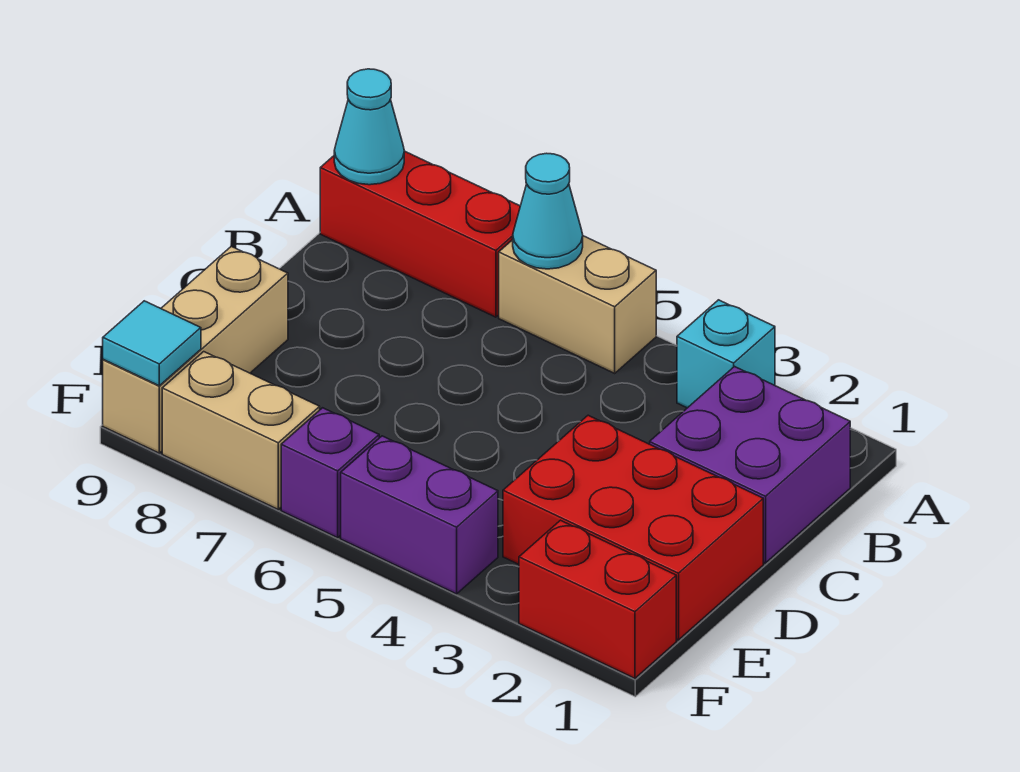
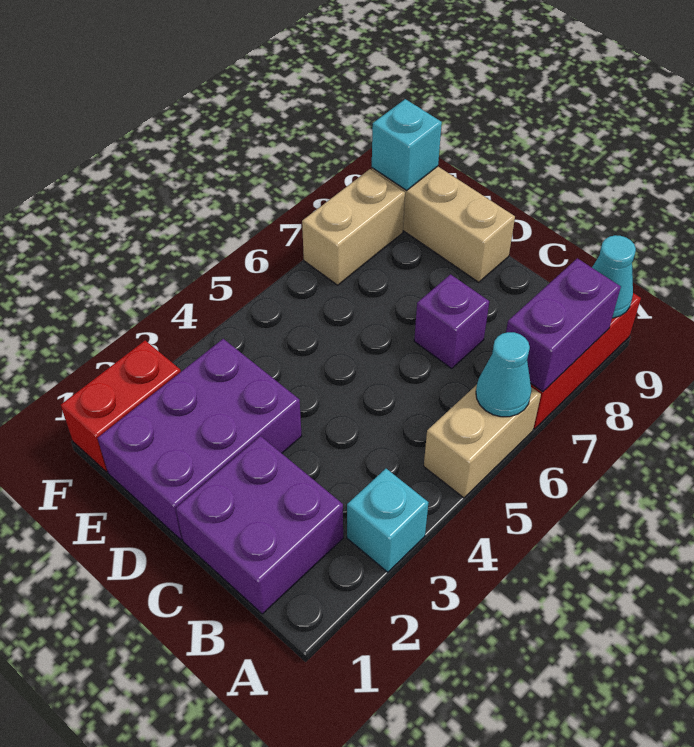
red brick D1:E3 level 1 -> purple brick D1:E3 level 1
purple brick F4:F5 level 1 -> purple brick A7:A8 level 2
purple brick F6 level 1 -> purple brick C7 level 1
cyan tile F9 level 2 -> cyan brick F9 level 2

